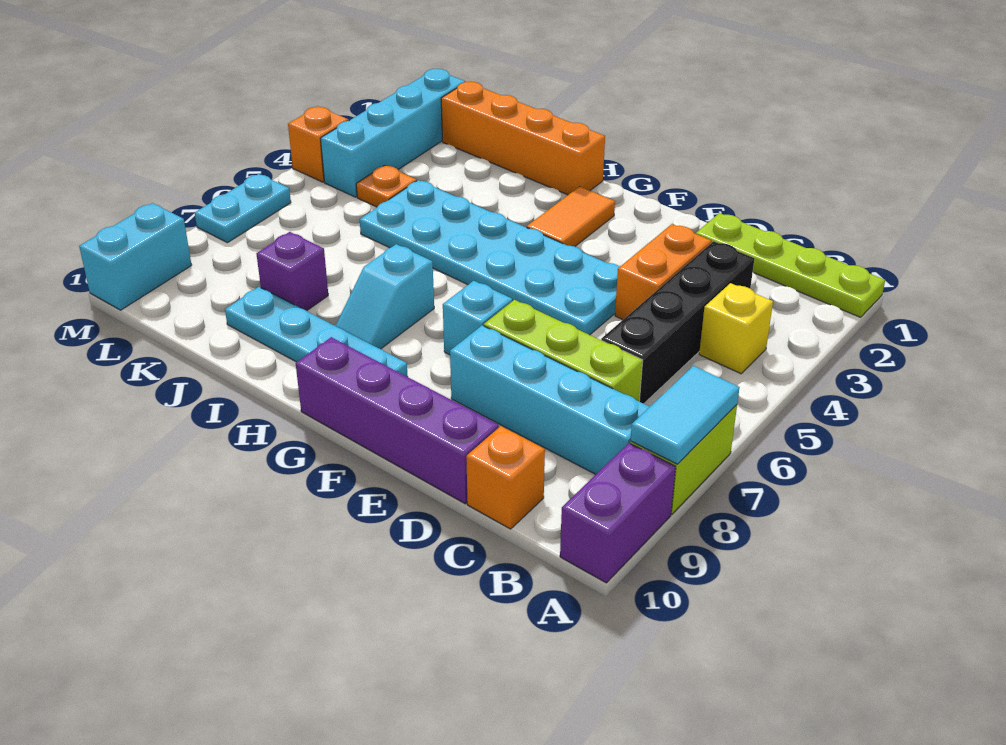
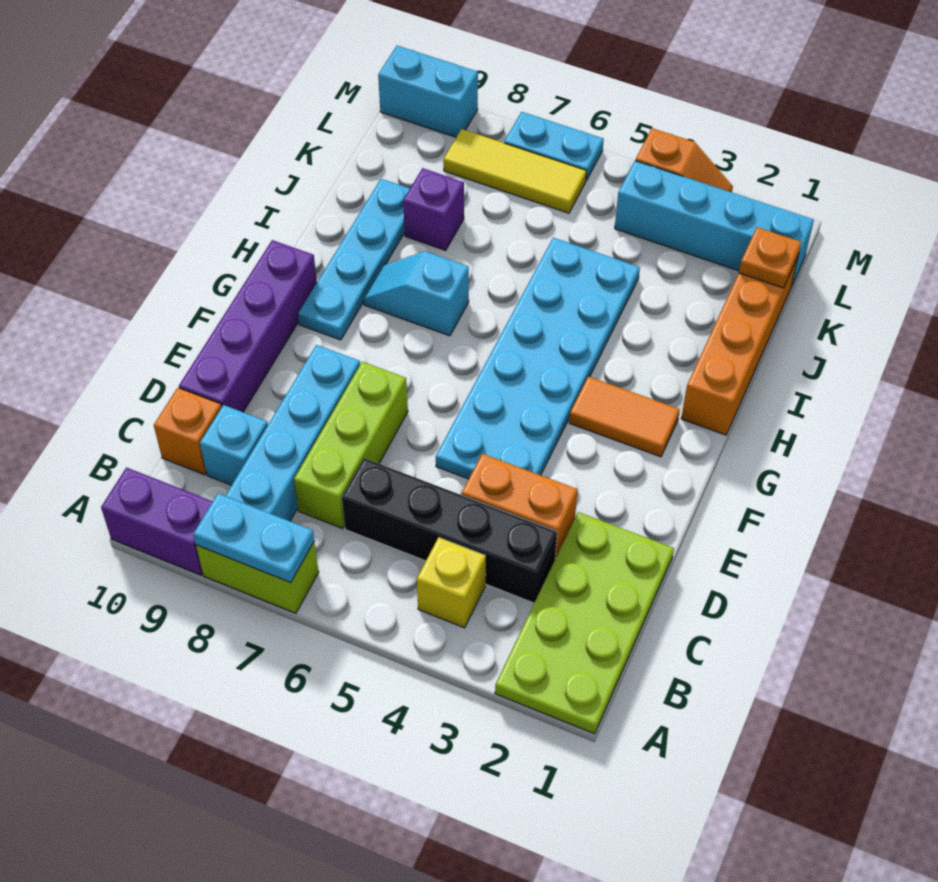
lime plate A1:D1 level 1 -> lime plate A1:D2 level 1
cyan tile A7:A8 level 2 -> cyan plate A7:A8 level 2
cyan brick F7 level 1 -> cyan brick C9 level 1
orange plate K4 level 1 -> orange plate K1 level 2
none -> yellow tile L6:L8 level 1

